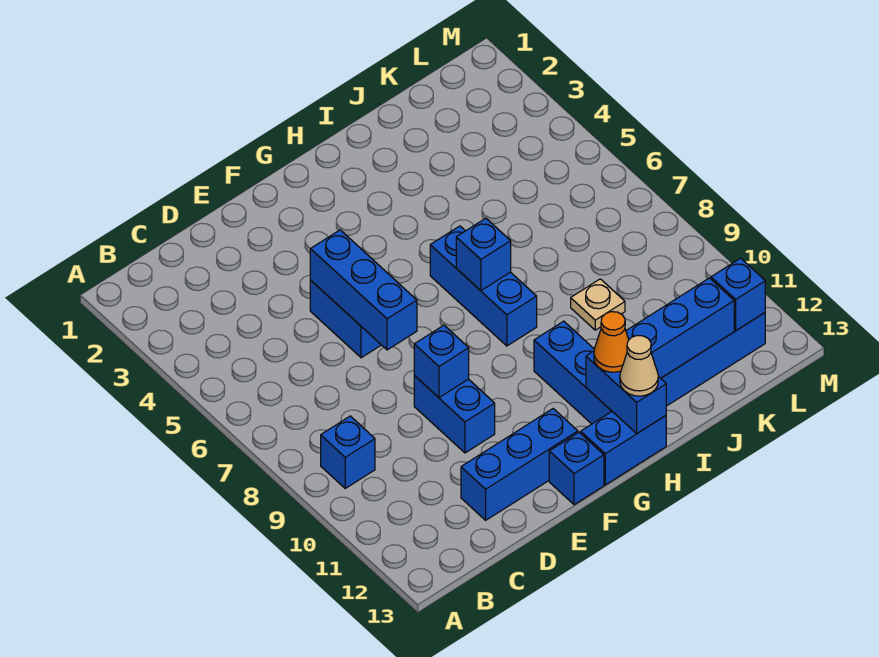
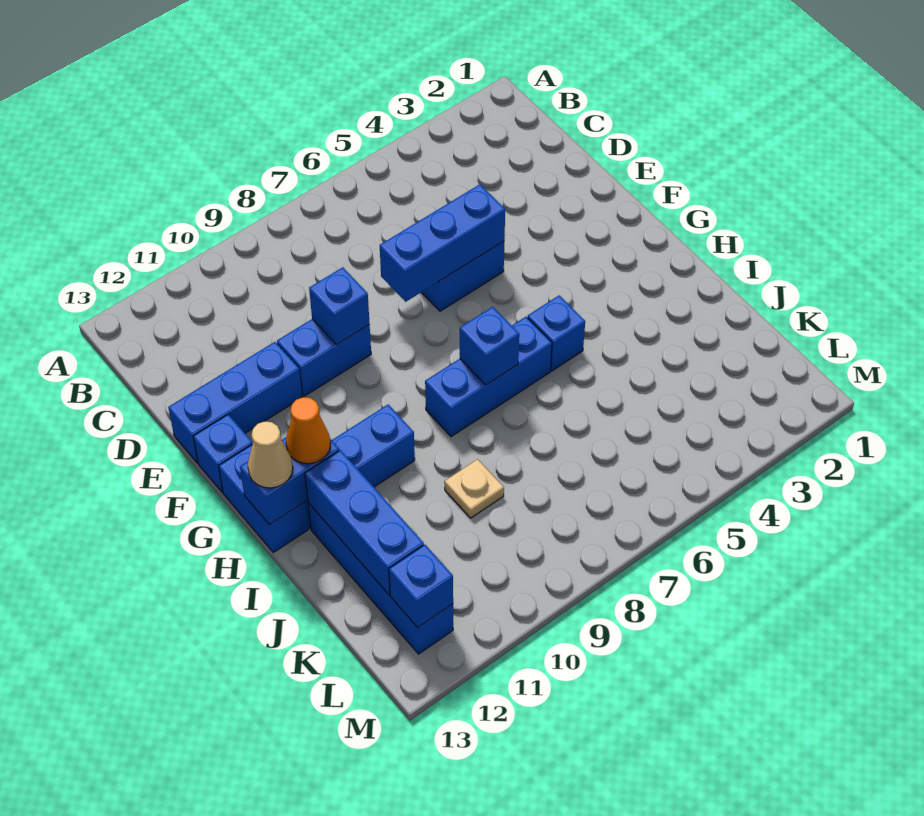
blue brick B9 level 1 -> blue brick H5 level 1
blue brick D12:F12 level 1 -> blue brick E11:E13 level 1

